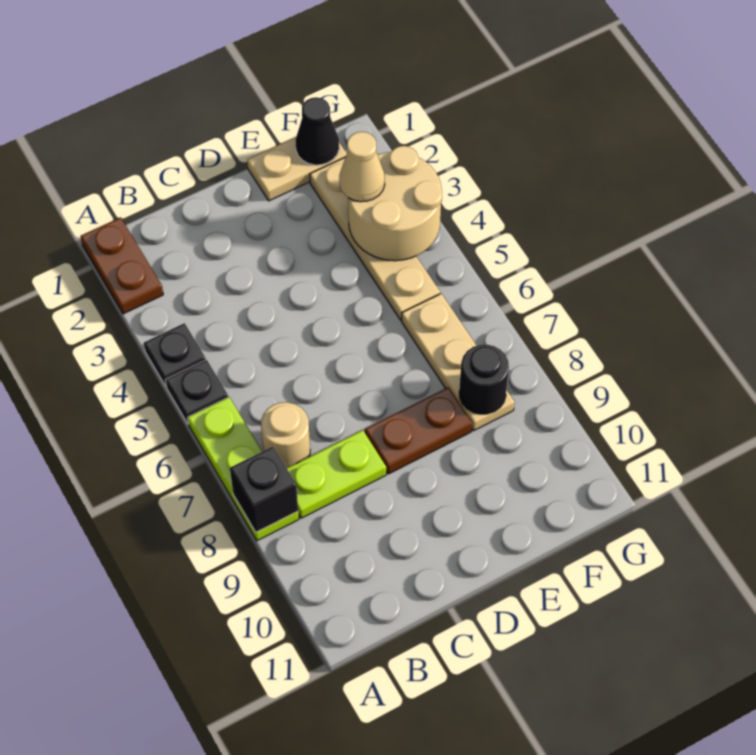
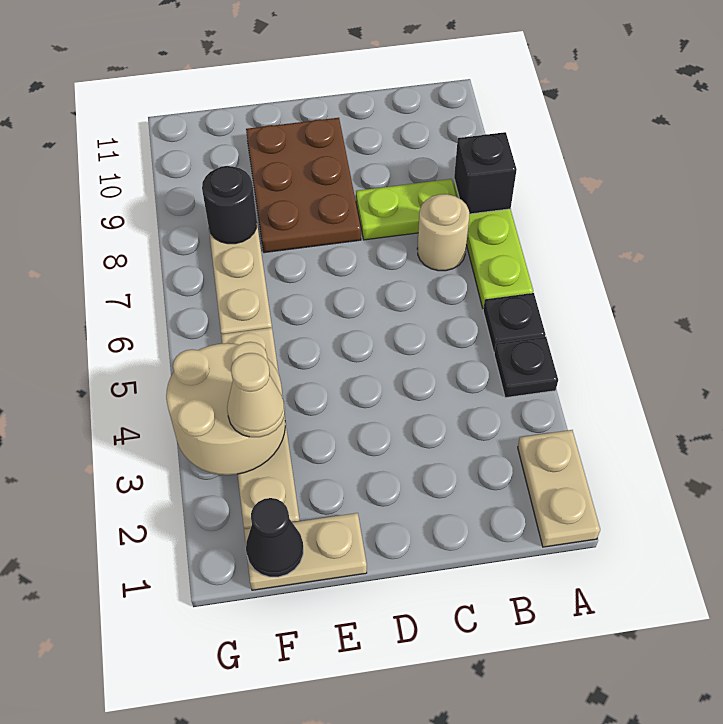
brown plate A1:A2 level 1 -> tan plate A1:A2 level 1
brown plate D8:E8 level 1 -> brown plate D8:E10 level 1

